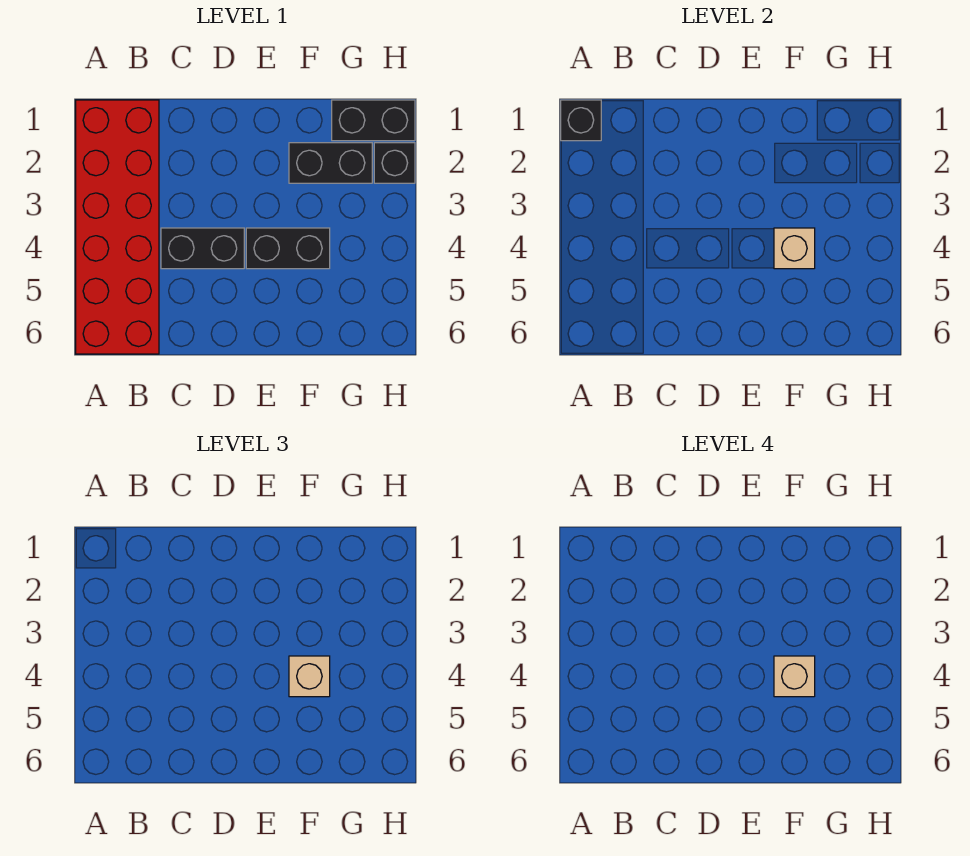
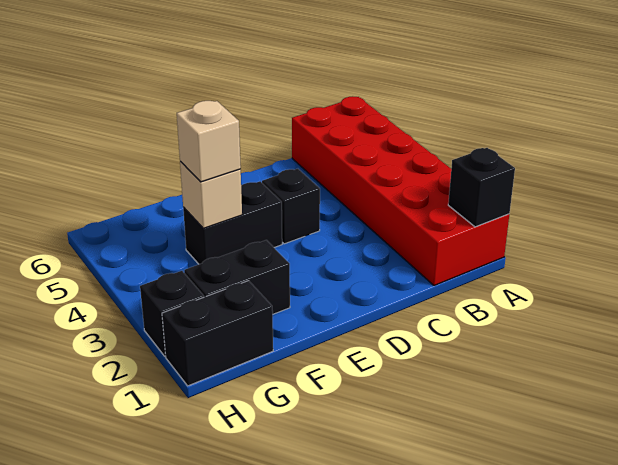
black brick C4:D4 level 1 -> black brick D4 level 1
tan brick F4 level 4 -> none

